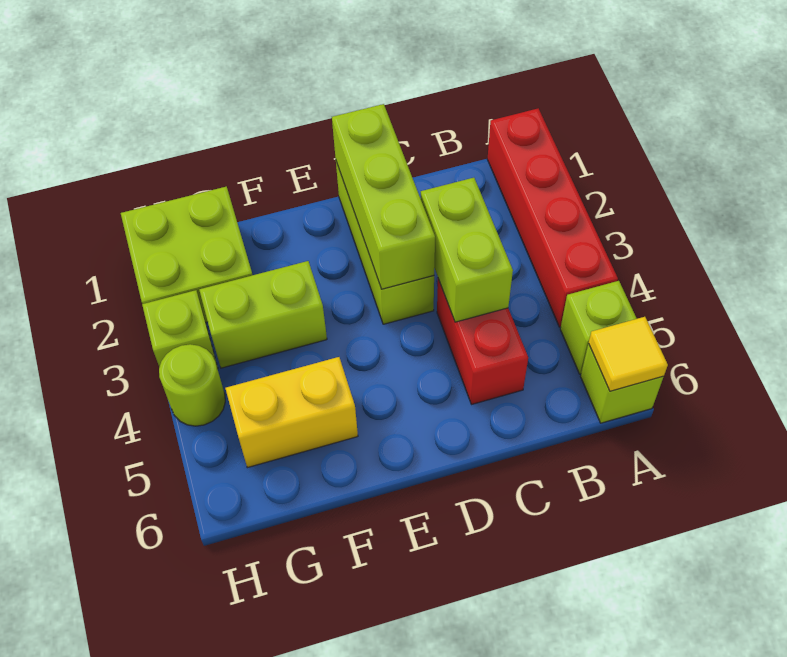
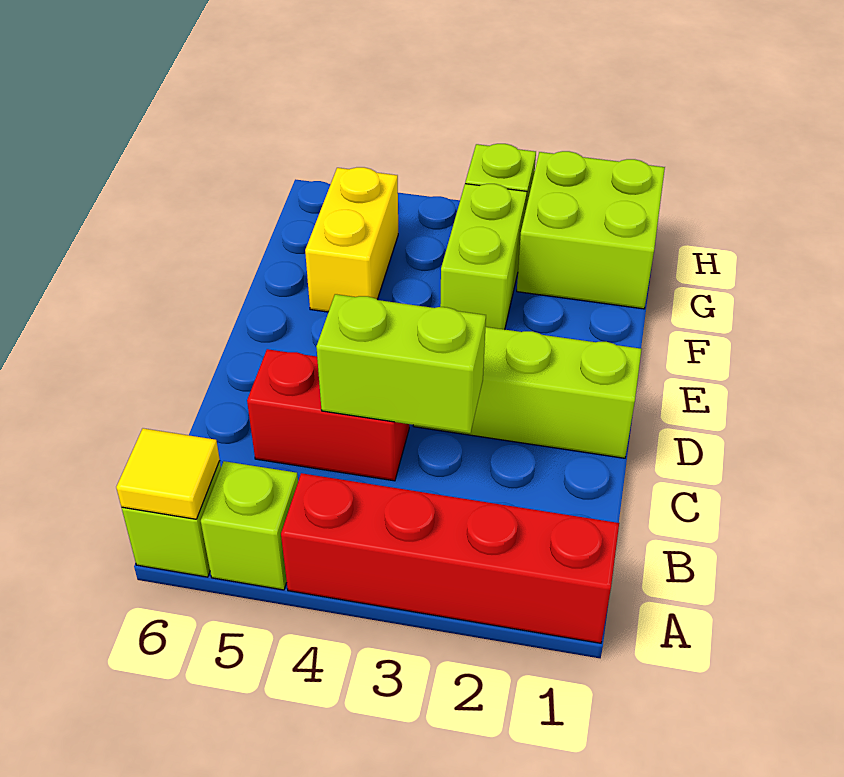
lime brick D1:D3 level 2 -> none
lime round brick H4 level 1 -> none

